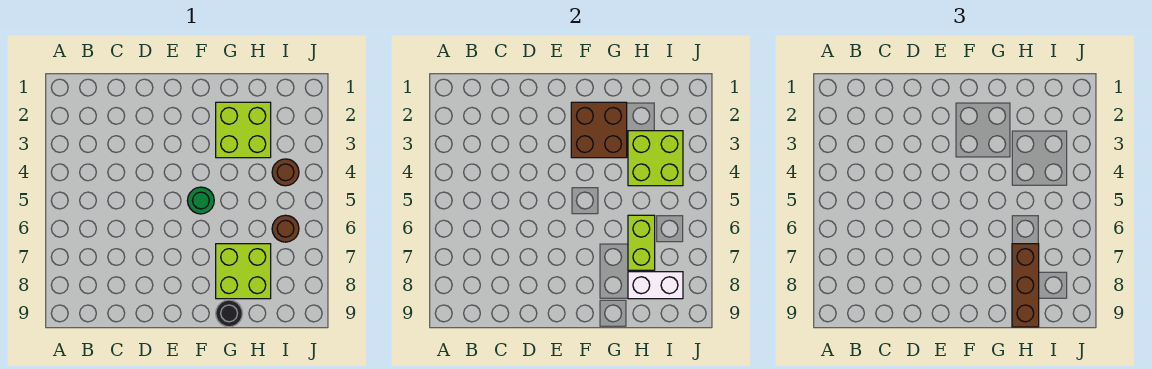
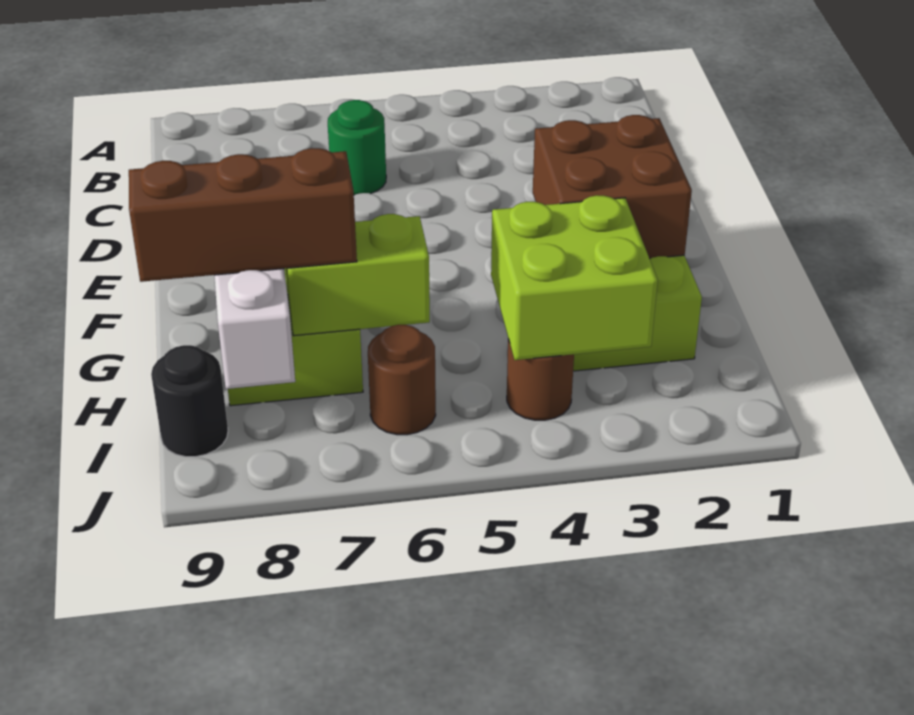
green round brick F5 level 1 -> green round brick C6 level 1
black round brick G9 level 1 -> black round brick I9 level 1

